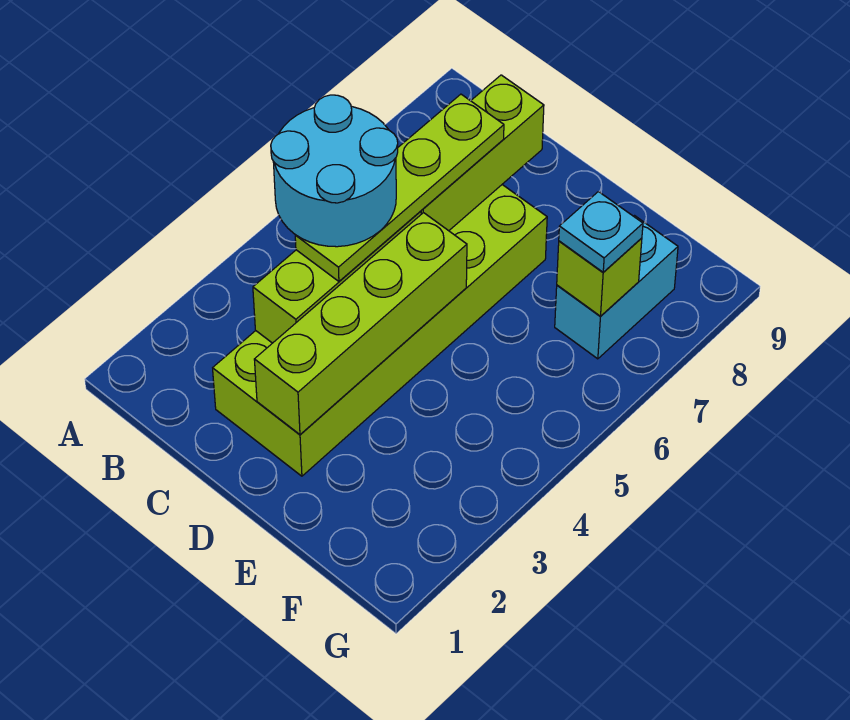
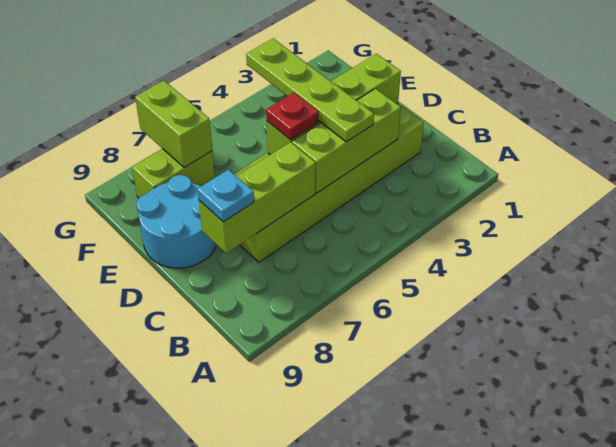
cyan round brick B4:C5 level 4 -> cyan round brick D8:E9 level 1
lime plate C4:C7 level 3 -> lime plate C4:F4 level 3
none -> red plate D5 level 3
cyan brick F7:F8 level 1 -> lime brick F7:F8 level 1
lime brick F7 level 2 -> lime brick F7:G7 level 2
cyan plate F7 level 3 -> cyan plate C8 level 3

